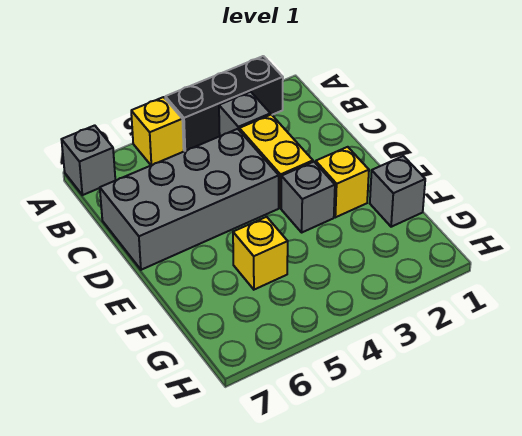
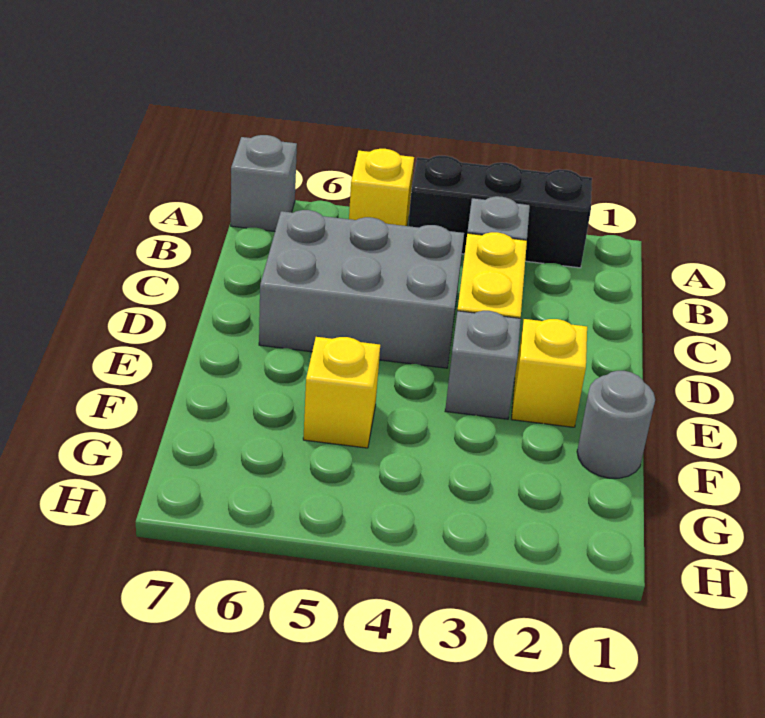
grey brick C4:D7 level 1 -> grey brick C4:D6 level 1
grey brick F1 level 1 -> grey round brick F1 level 1

